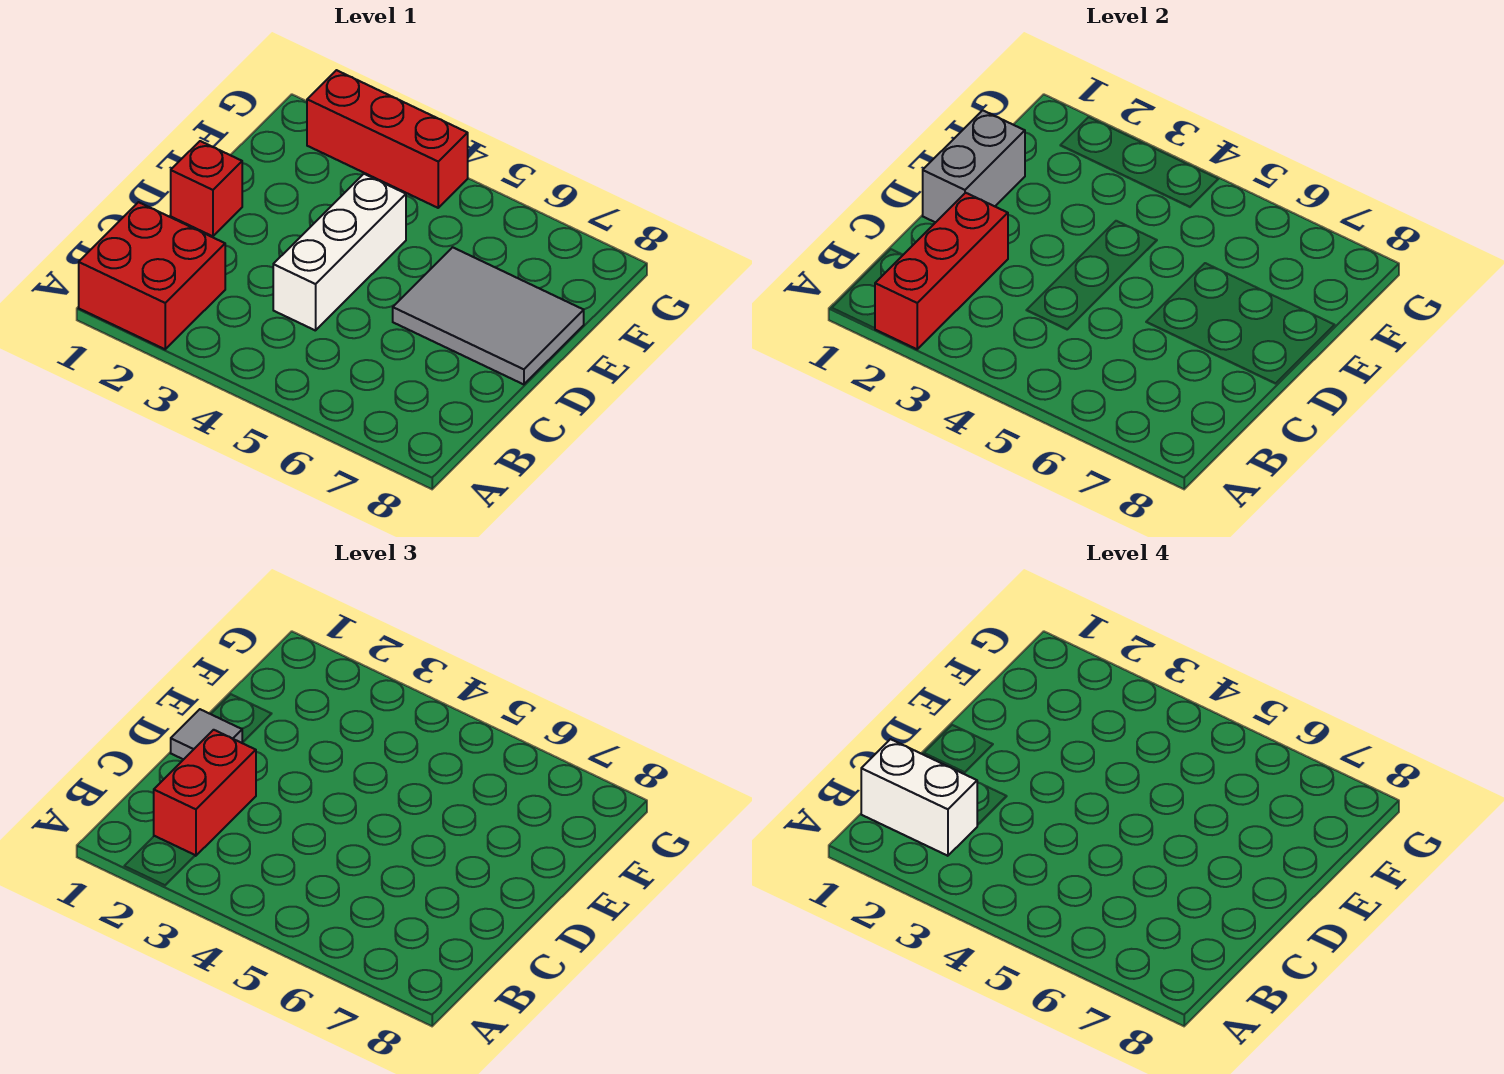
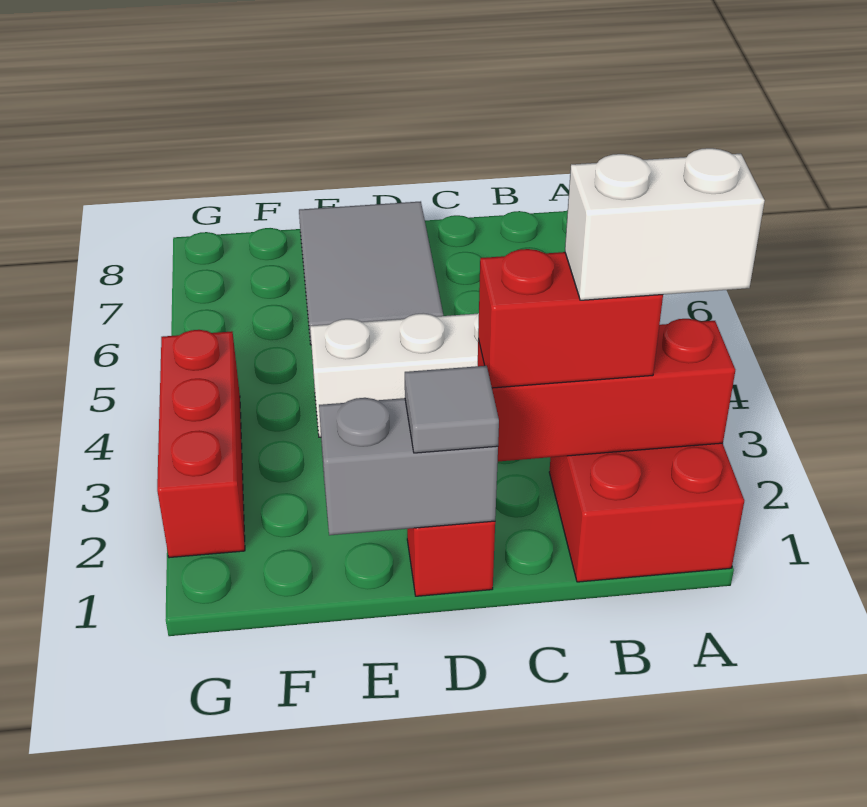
white brick B1:B2 level 4 -> white brick A2:B2 level 4

